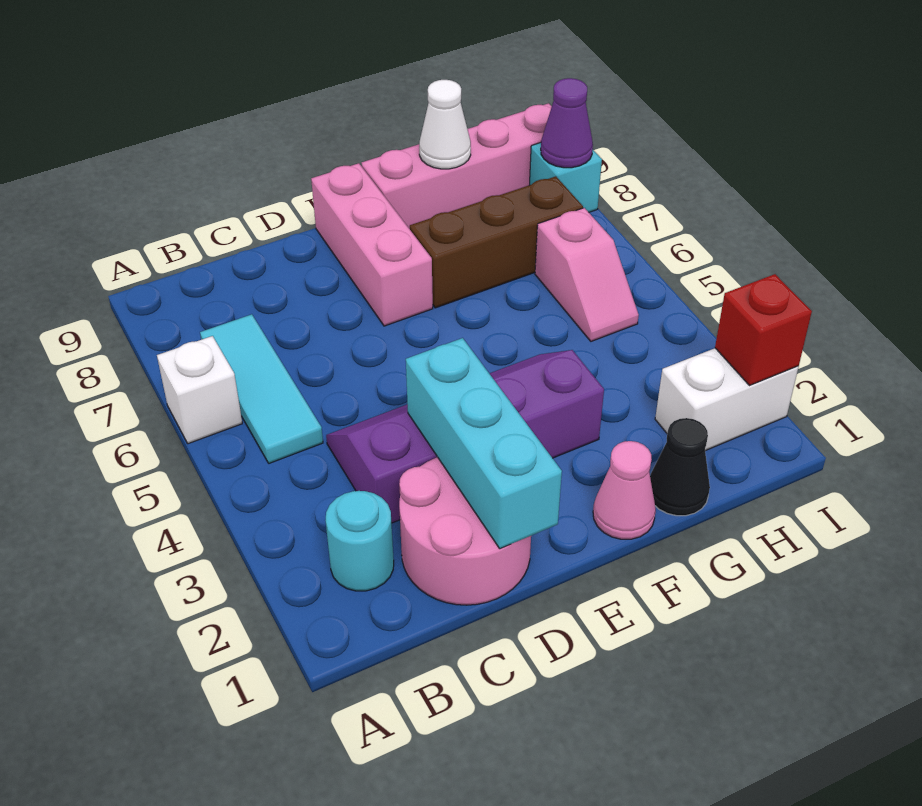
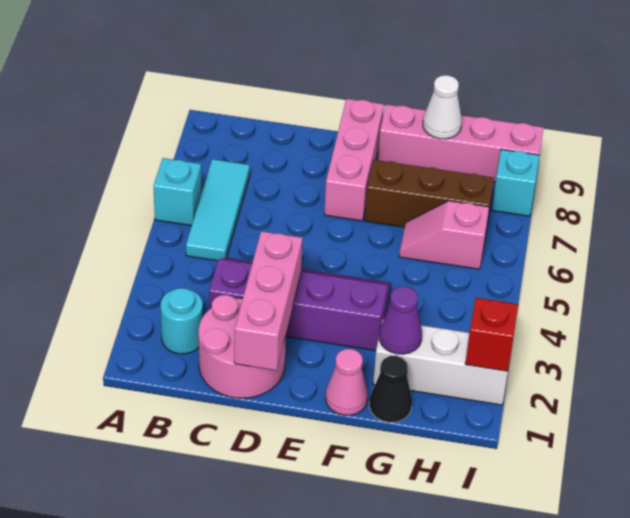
white brick A6 level 1 -> cyan brick A6 level 1
cyan brick D1:D3 level 2 -> pink brick D1:D3 level 2
white brick H2:I2 level 1 -> white brick G2:I2 level 1
pink slope H5:H6 level 1 top 6 -> pink slope G6:H6 level 1 top H
purple cone I8 level 2 -> purple cone G2 level 2

